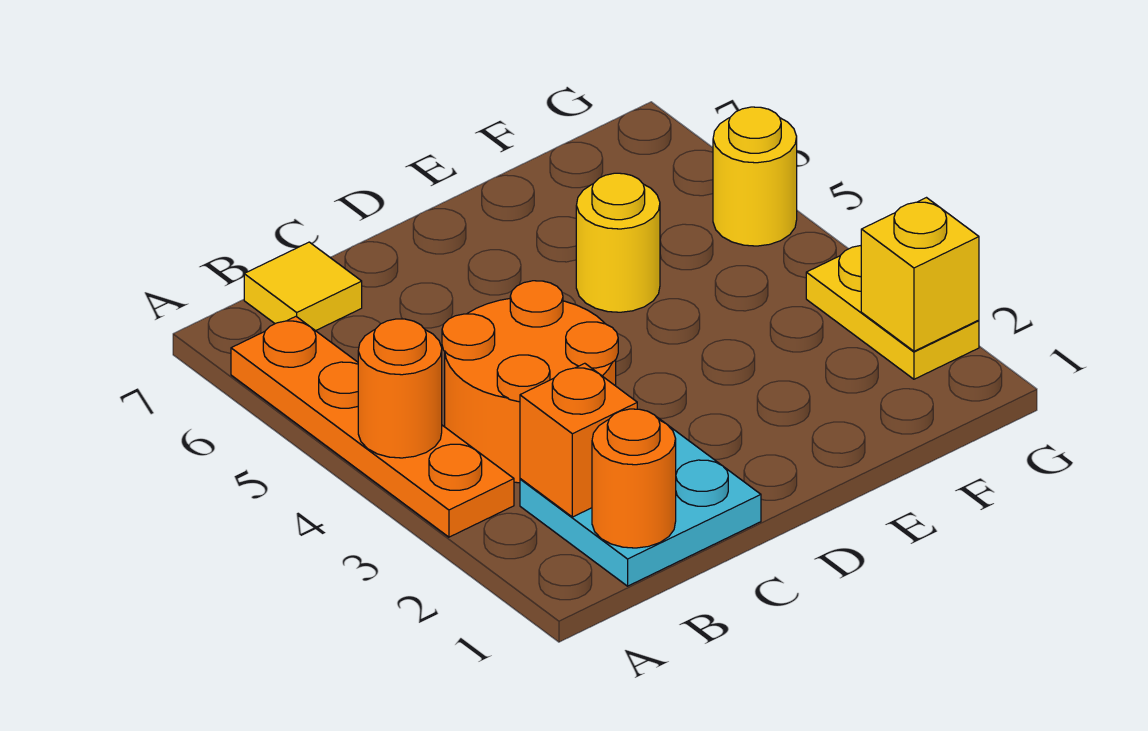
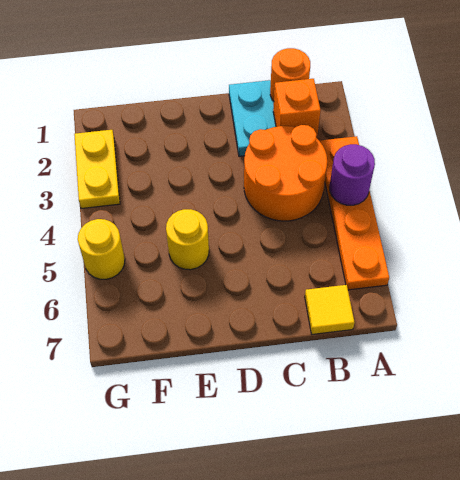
orange round brick A4 level 2 -> purple round brick A4 level 2
yellow brick G2 level 2 -> none

